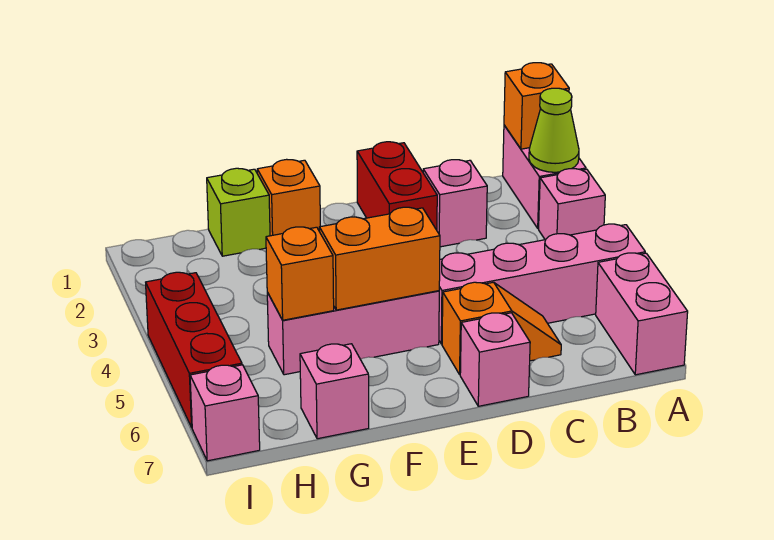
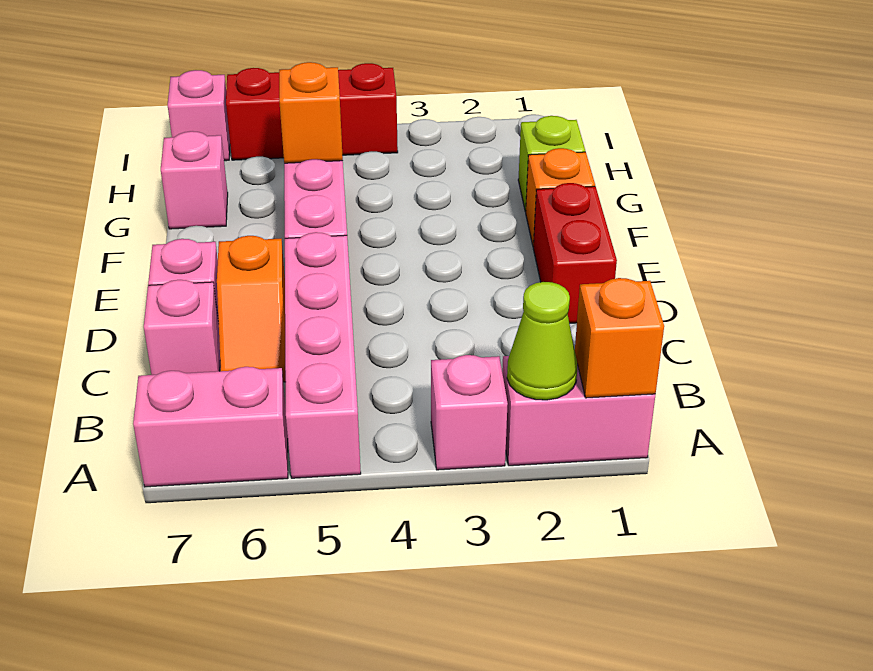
pink brick C2 level 1 -> pink brick C7 level 1
red brick D1:D2 level 1 -> red brick D1:E1 level 1
orange brick E5:F5 level 2 -> none

